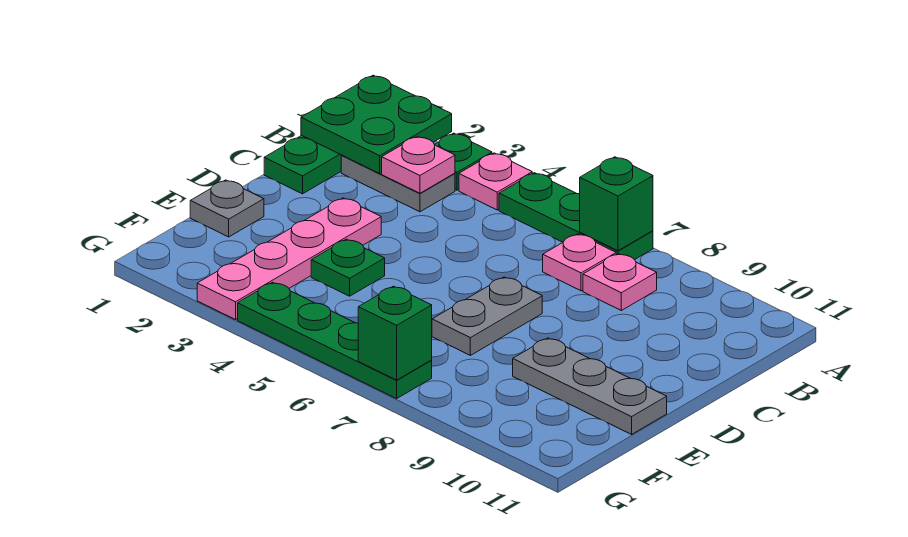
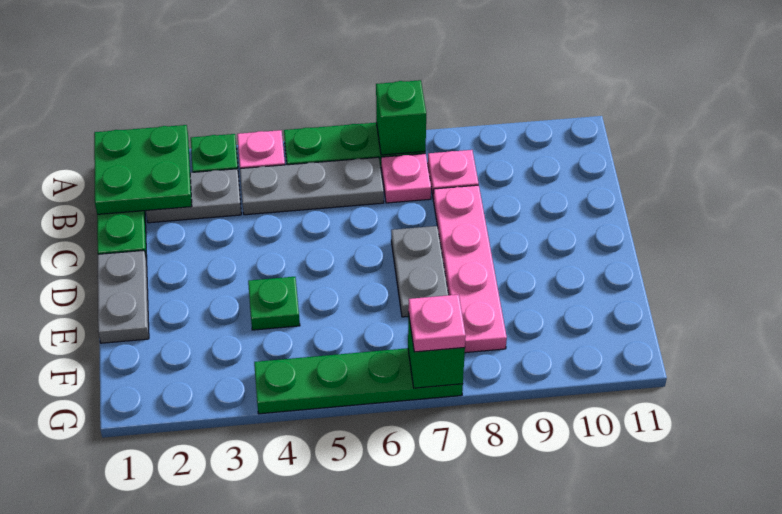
pink plate B3 level 2 -> pink plate G7 level 3
pink plate D3:G3 level 1 -> pink plate C8:F8 level 1
grey plate E1 level 1 -> grey plate D1:E1 level 1
grey plate E9:E11 level 1 -> grey plate B4:B6 level 1

